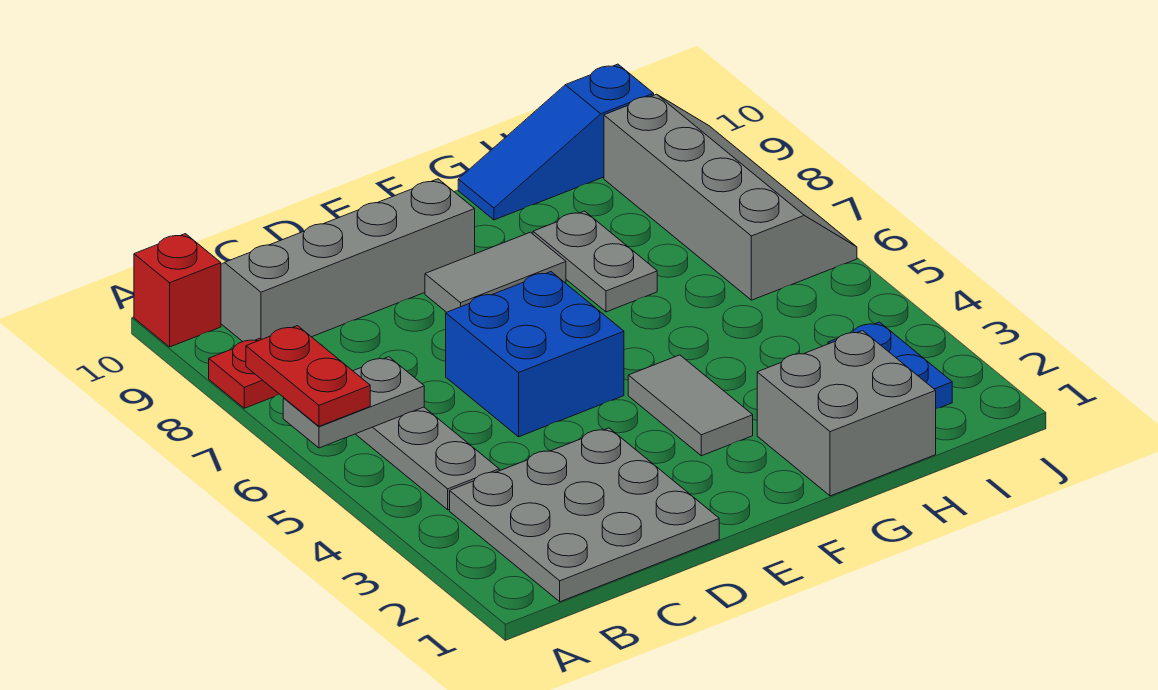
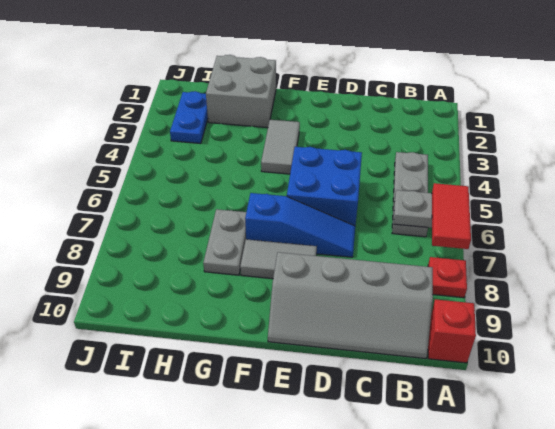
red plate A6:A7 level 3 -> red tile A6:A7 level 3
grey plate B1:D3 level 1 -> none
blue slope G10:I10 level 1 top I -> blue slope D7:F7 level 1 top F
grey slope I6:J9 level 1 top I -> none

